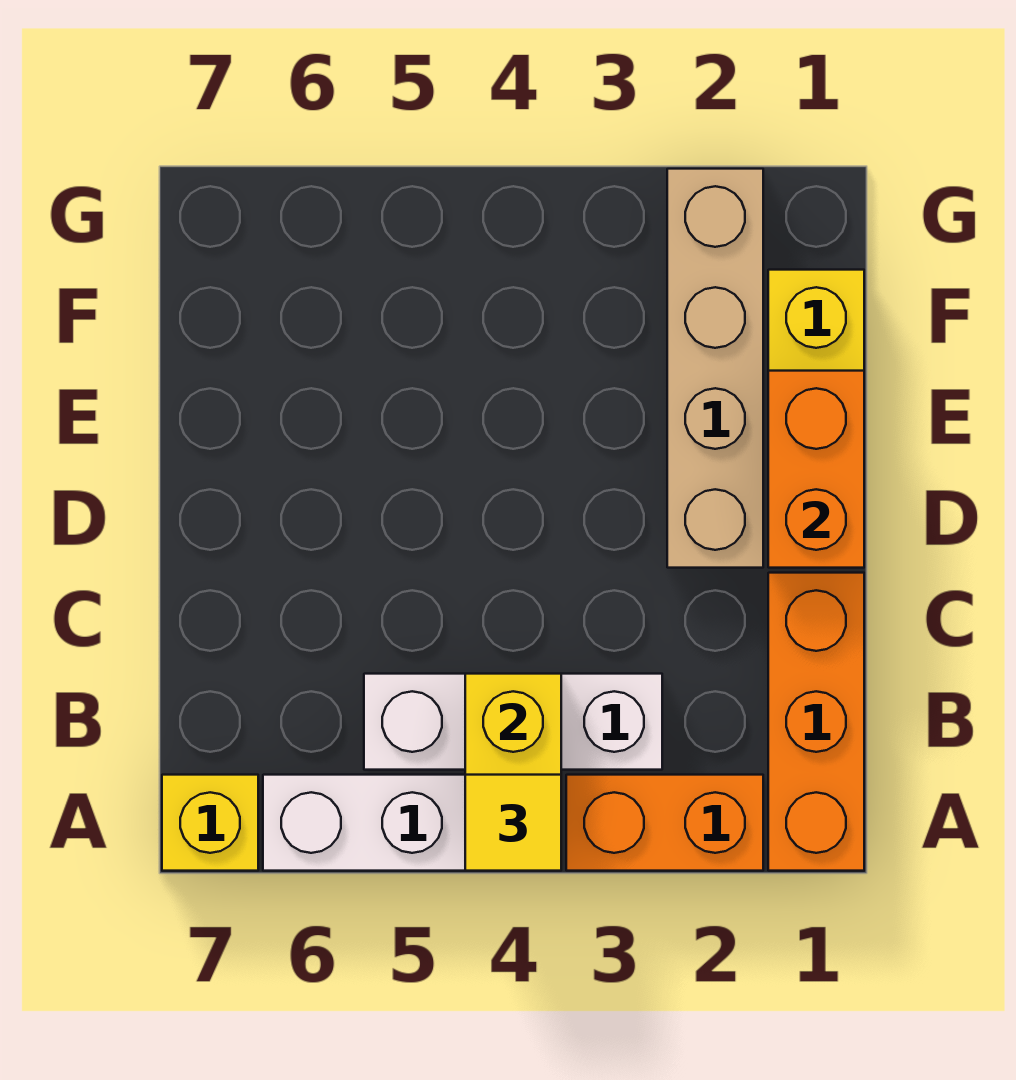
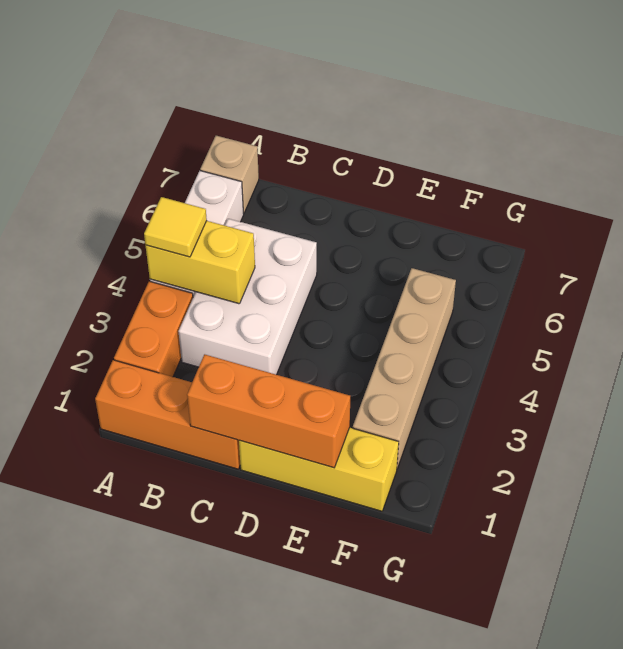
yellow brick A7 level 1 -> tan brick A7 level 1
white brick B3:B5 level 1 -> white brick B3:C5 level 1
orange brick D1:E1 level 2 -> orange brick C1:E1 level 2
tan brick D2:G2 level 1 -> tan brick F2:F5 level 1

